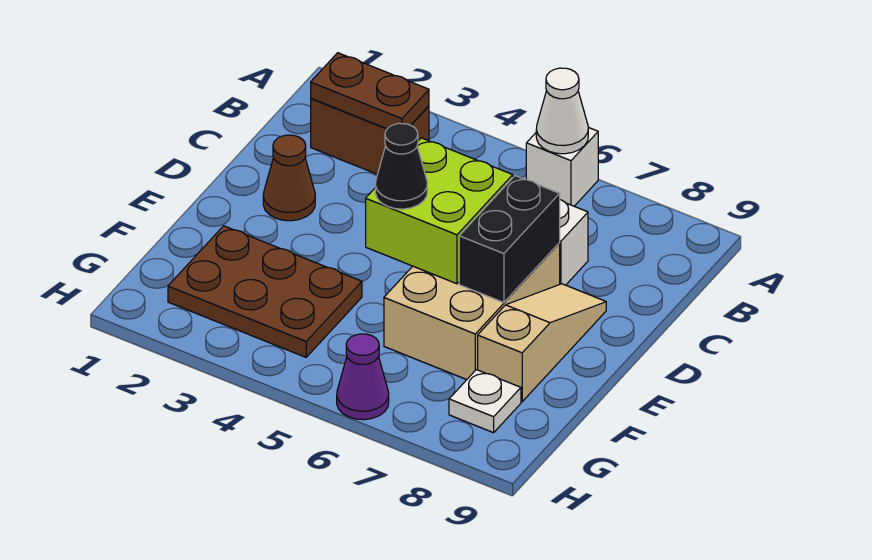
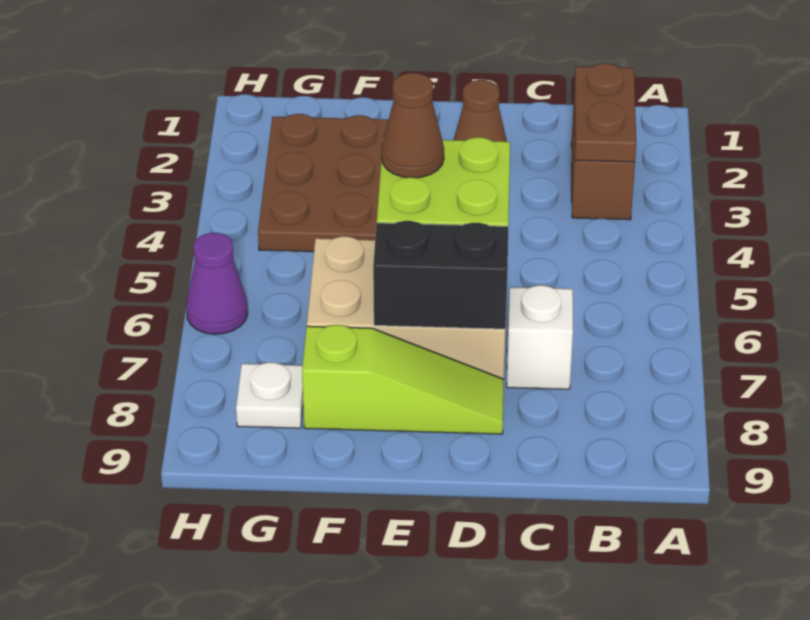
white brick A6 level 1 -> none
white cone A6 level 2 -> none
tan slope D8:F8 level 1 top F -> lime slope D8:F8 level 1 top F
black cone E5 level 3 -> brown cone E5 level 3

